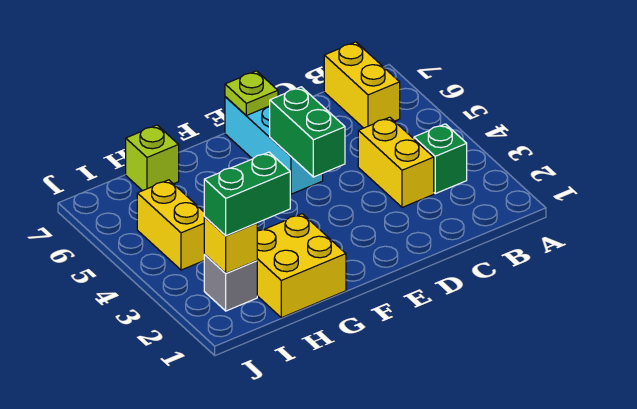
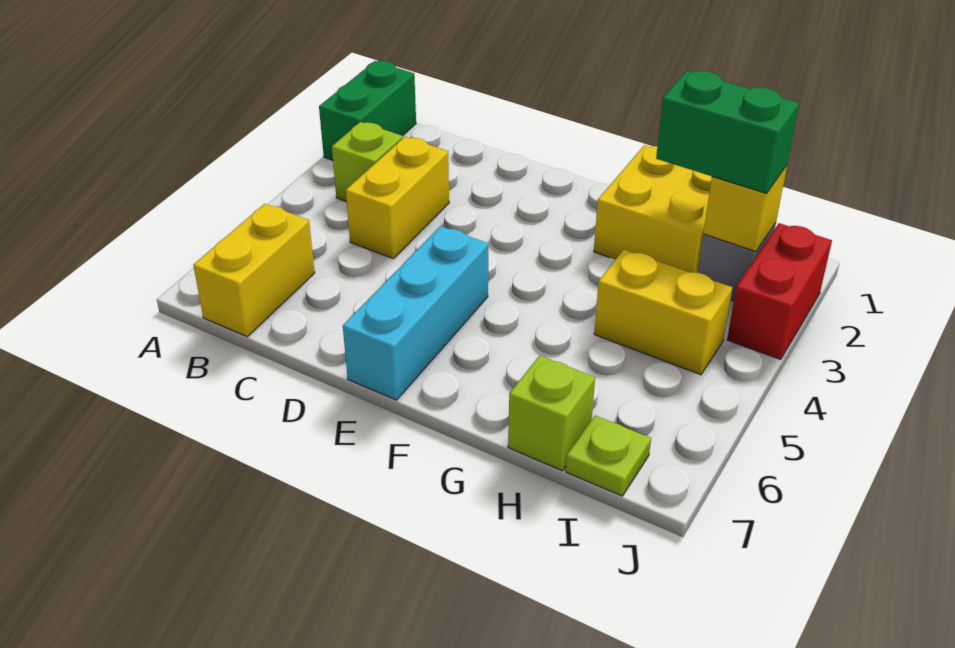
green brick B3 level 1 -> lime brick B3 level 1
green brick E4:E5 level 2 -> green brick A1:A2 level 1
lime plate E7 level 2 -> lime plate I7 level 1
yellow brick I4:I5 level 1 -> yellow brick H4:I4 level 1
none -> red brick J2:J3 level 1

